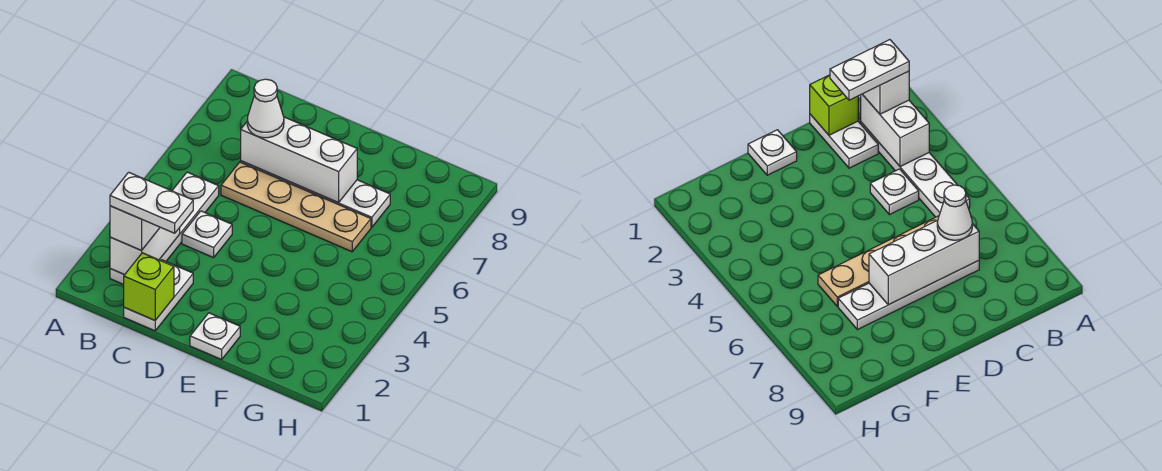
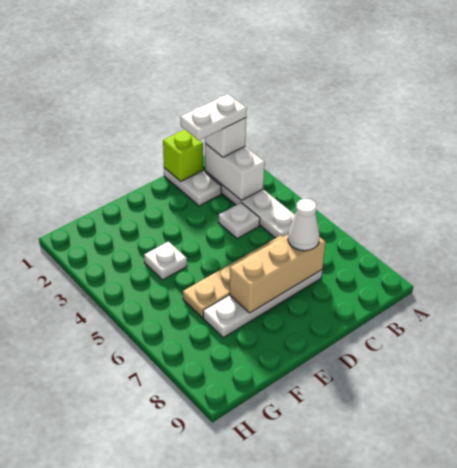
white brick C7:E7 level 2 -> tan brick C7:E7 level 2
white plate E1 level 1 -> white plate F4 level 1

